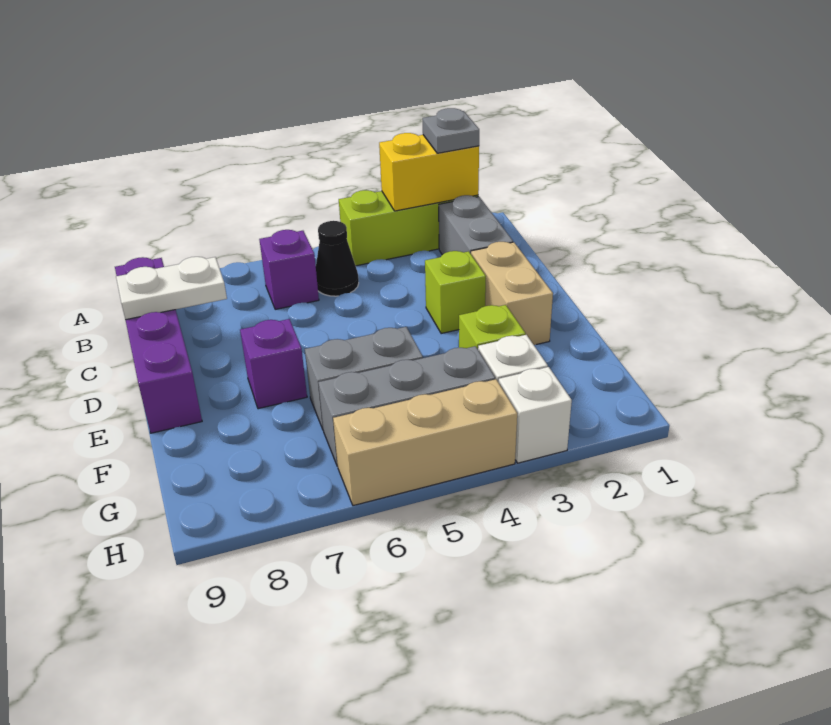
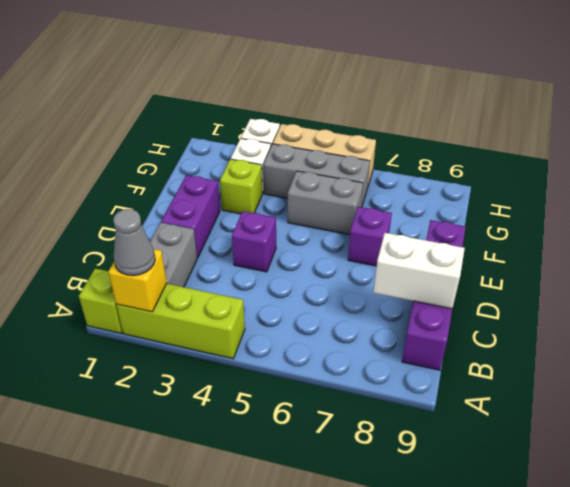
yellow brick A2:A3 level 2 -> yellow brick A2 level 2
grey plate A2 level 3 -> grey cone A2 level 3
black cone B5 level 1 -> none
purple brick B6 level 1 -> purple brick D4 level 1
white plate C8:C9 level 2 -> white brick C8:C9 level 2
tan brick D2:E2 level 1 -> purple brick D2:E2 level 1
lime brick D3 level 1 -> lime brick A1 level 1

